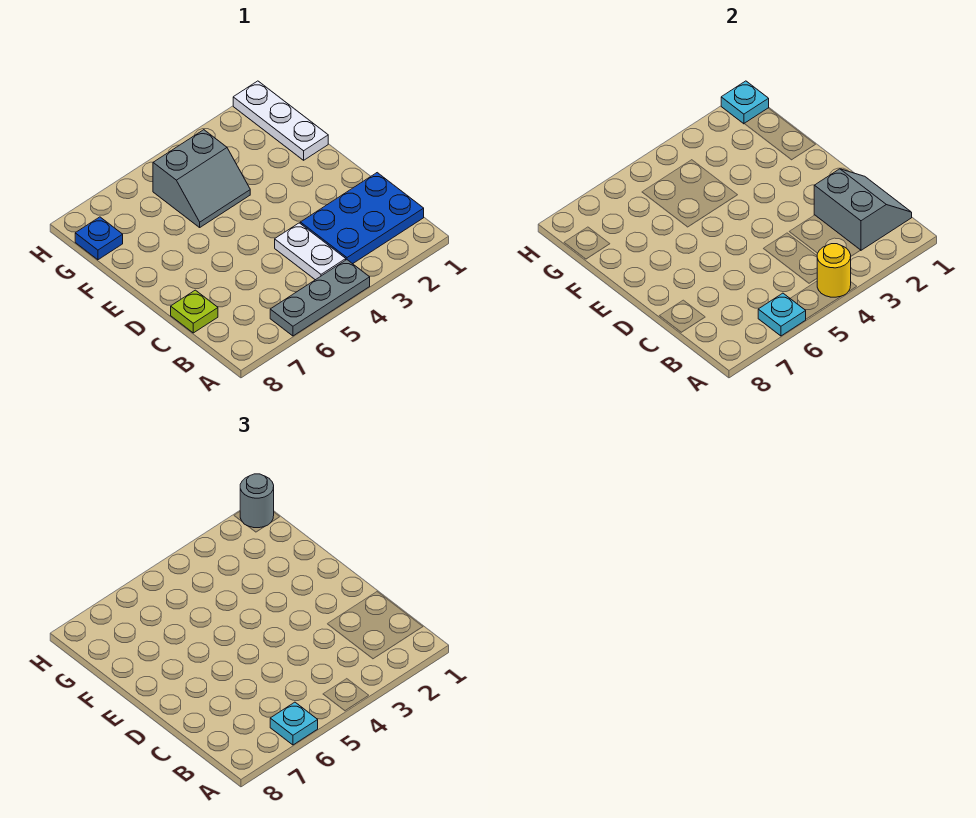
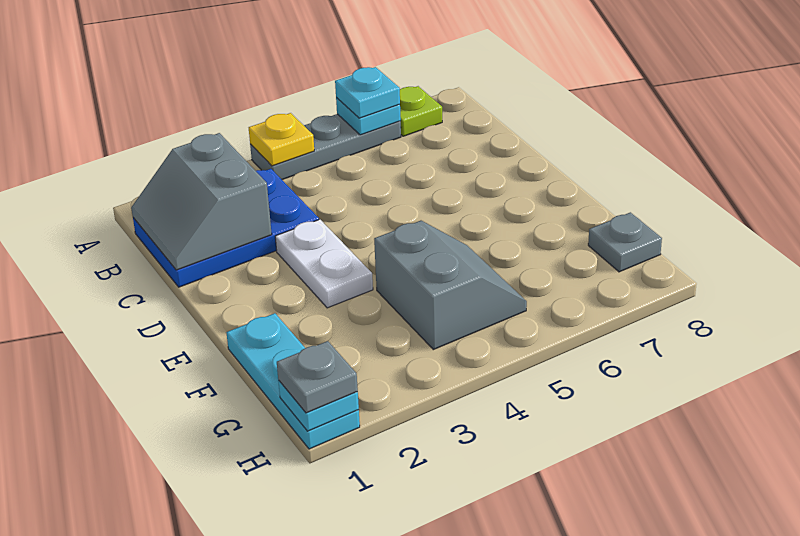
yellow round brick A4 level 2 -> yellow plate A4 level 2
white plate B4:C4 level 1 -> white plate D3:E3 level 1
lime plate C8 level 1 -> lime plate A7 level 1
white plate F1:H1 level 1 -> cyan plate F1:H1 level 1
grey slope F4:G5 level 1 top G -> grey slope F4:G5 level 1 top 4
blue plate G8 level 1 -> grey plate G8 level 1
grey round brick H1 level 3 -> grey plate H1 level 3

